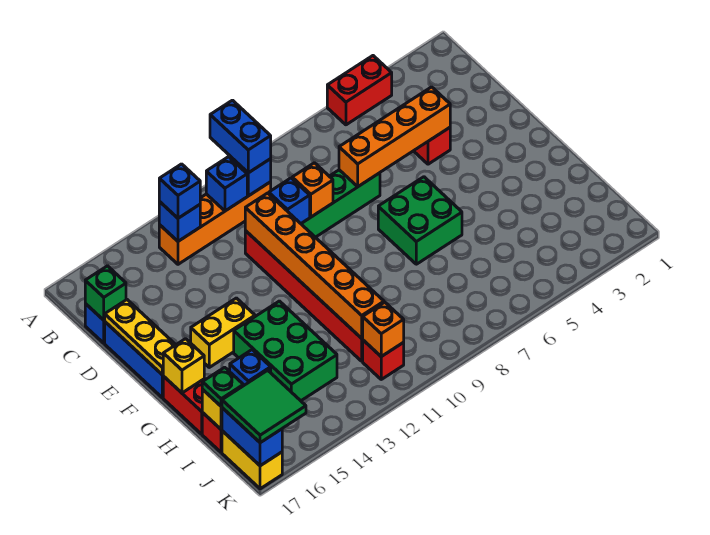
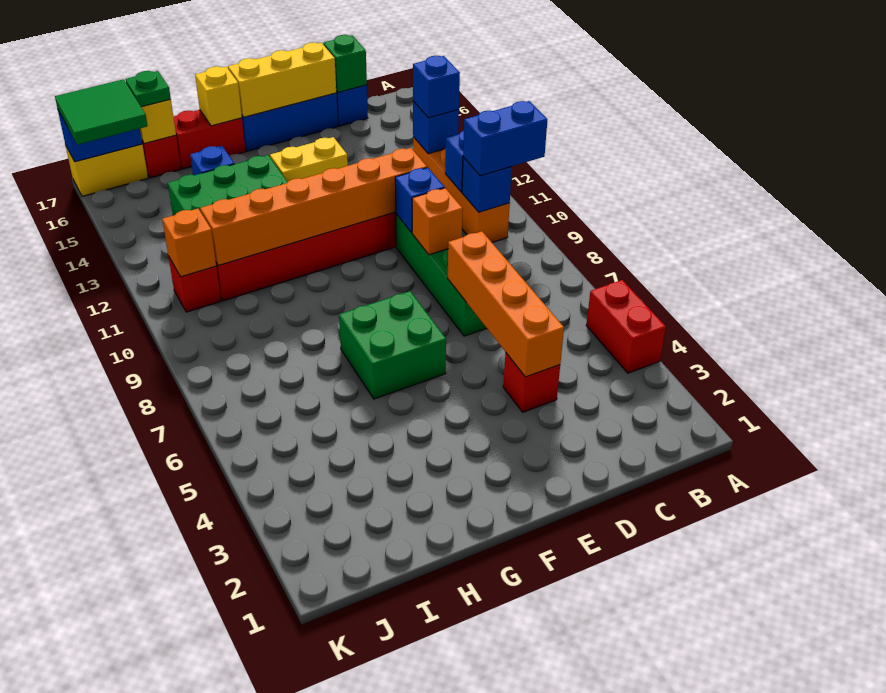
yellow plate D17:F17 level 2 -> yellow brick D17:F17 level 2
yellow brick F14:F15 level 1 -> yellow brick E14:F14 level 1

